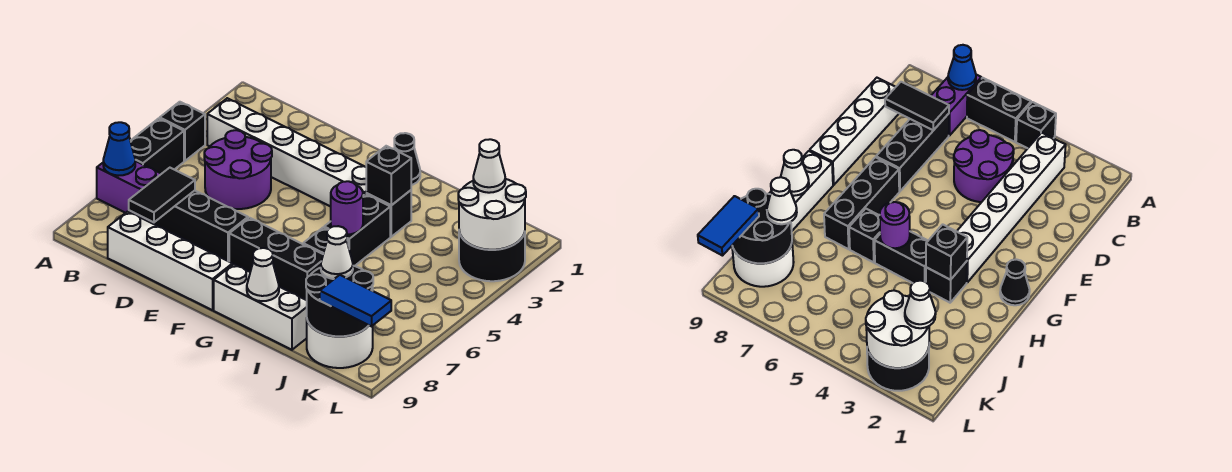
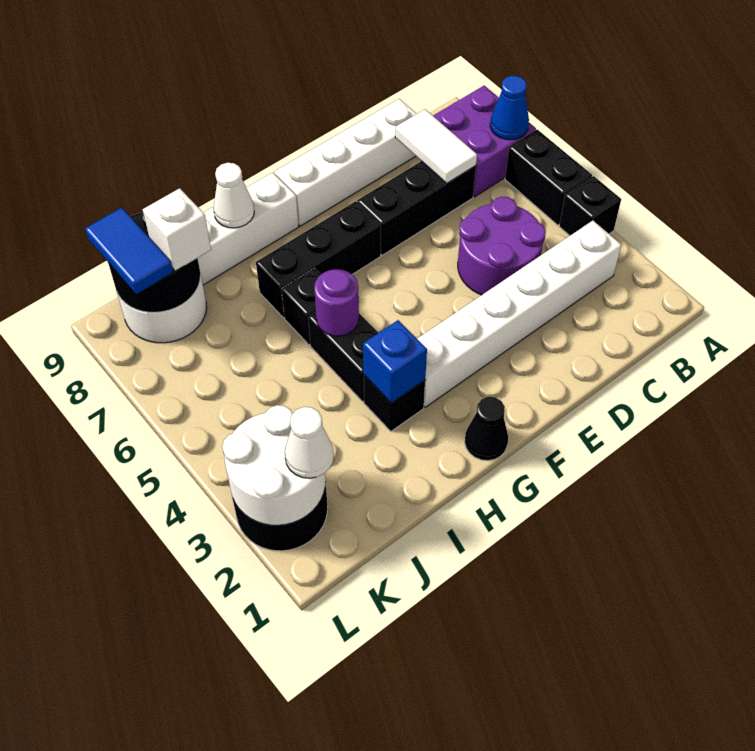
purple brick A7:B7 level 1 -> purple brick A7:B8 level 1
black tile C7:C8 level 2 -> white tile C7:C8 level 2
black brick H3 level 2 -> blue brick H3 level 2
white cone J8 level 3 -> white brick J8 level 3
blue tile K9:L9 level 3 -> blue tile K8:K9 level 3

